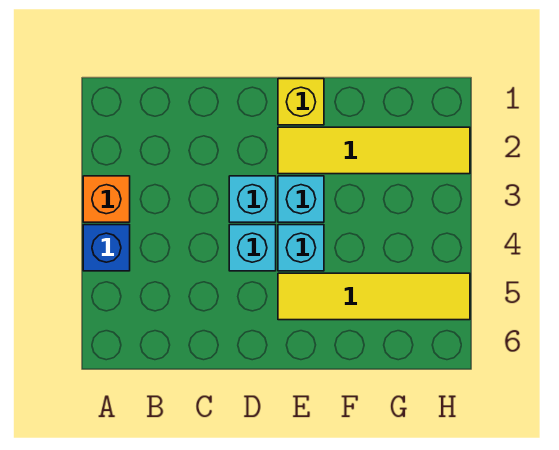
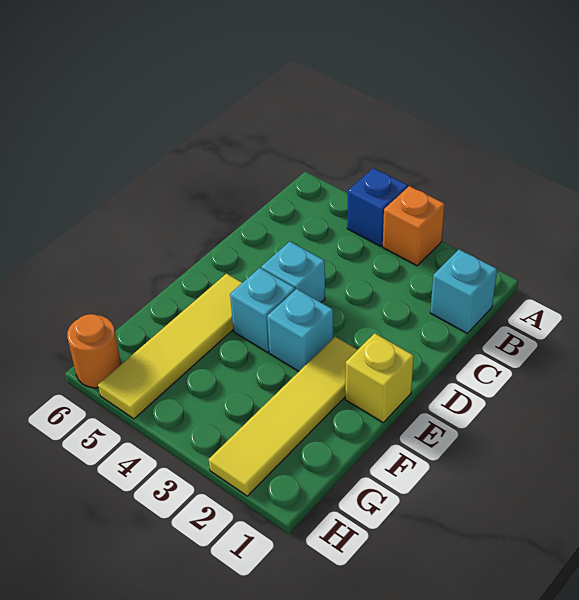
cyan brick D3 level 1 -> cyan brick B1 level 1
none -> orange round brick H6 level 1

